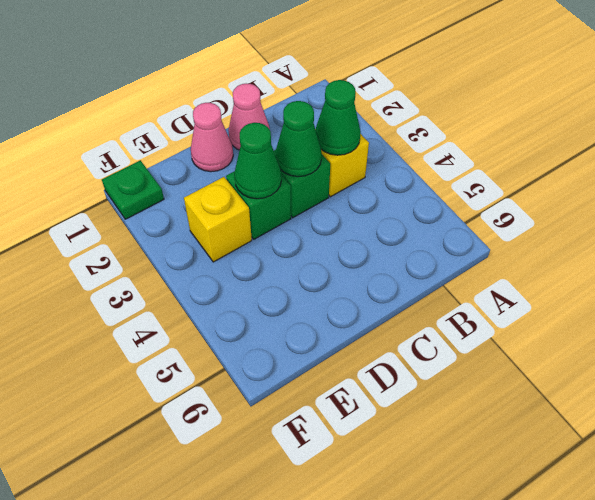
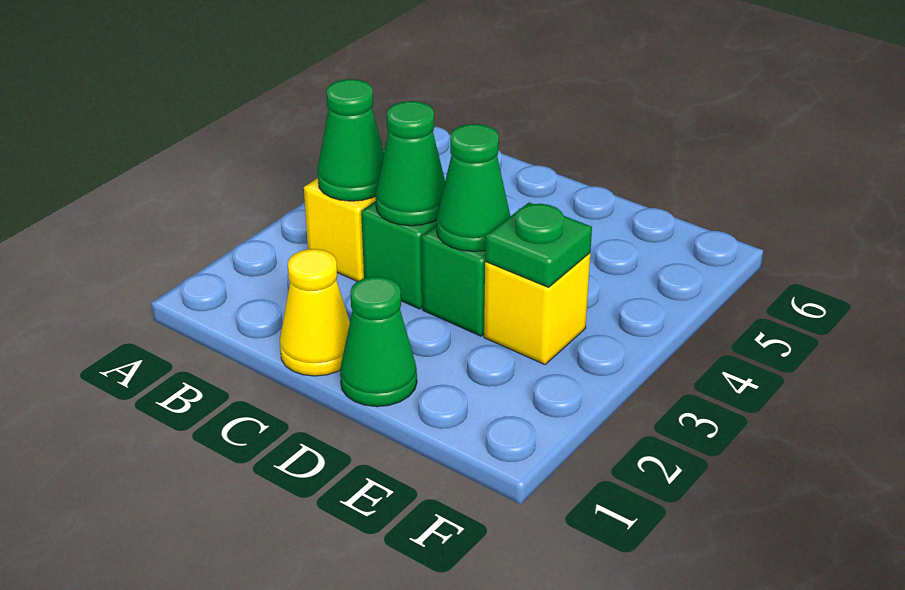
pink cone C1 level 1 -> yellow cone C1 level 1
pink cone D1 level 1 -> green cone D1 level 1
green plate F1 level 1 -> green plate E3 level 2

